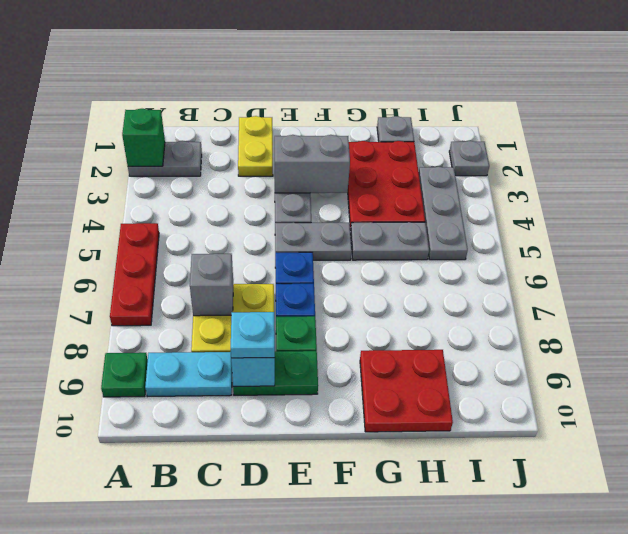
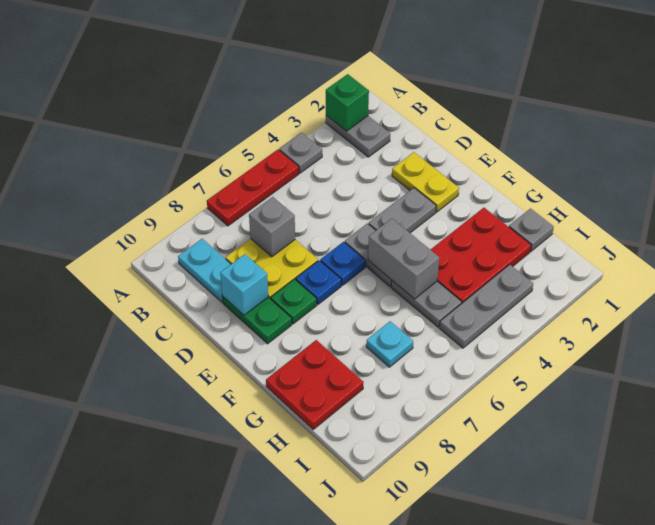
green plate A9 level 1 -> none
yellow plate D1:D2 level 1 -> yellow plate D2:E2 level 1
cyan plate D9 level 3 -> cyan plate H7 level 1
grey brick E3:F3 level 2 -> grey brick F5:G5 level 2
grey plate J2 level 1 -> grey plate A4 level 1

